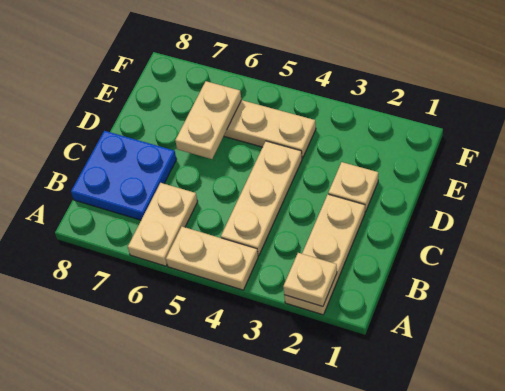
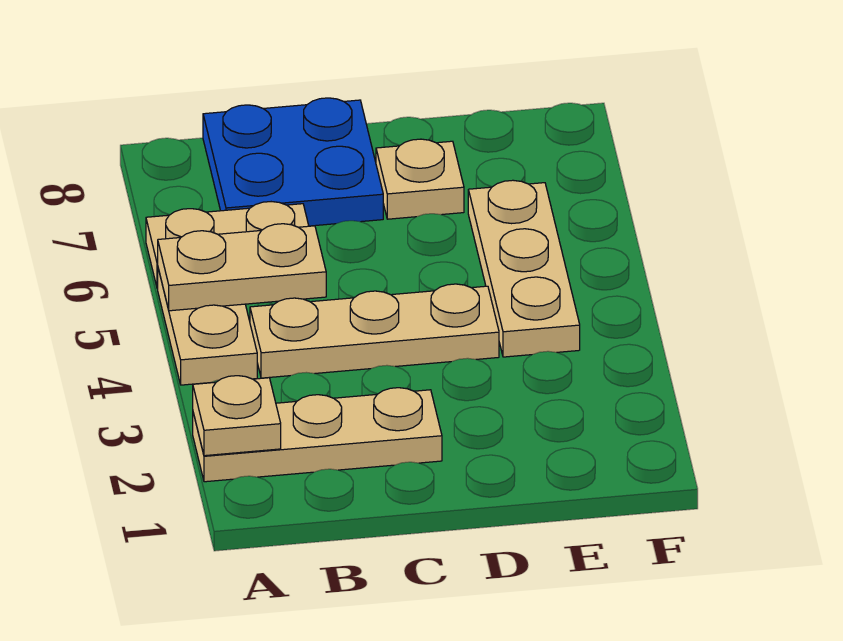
tan plate D2 level 1 -> tan plate D7 level 1
tan plate D6:E6 level 2 -> tan plate A5:B5 level 2

